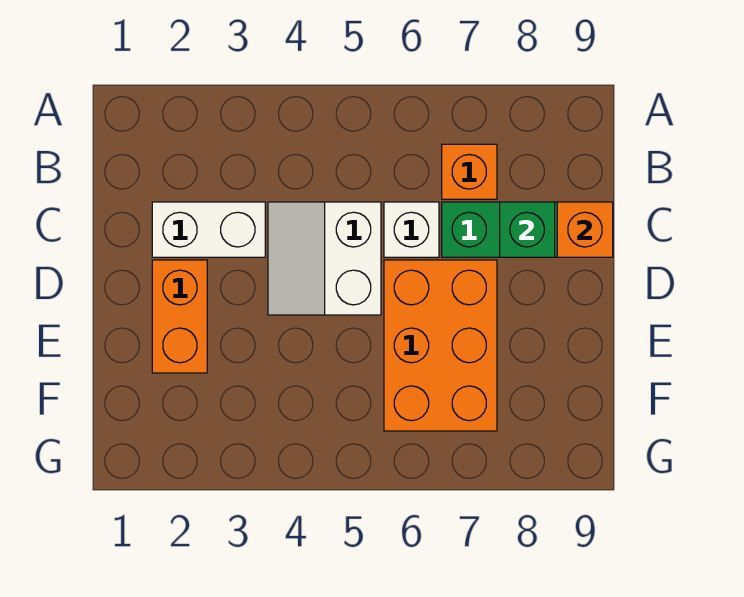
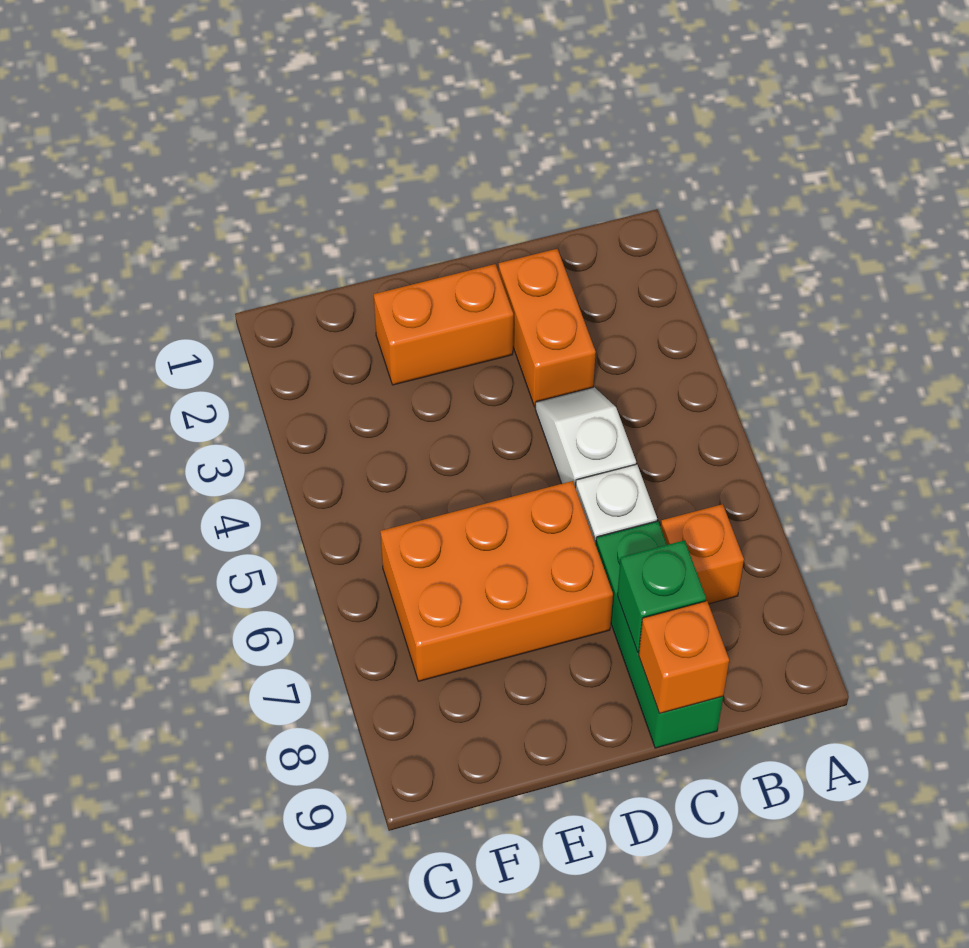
white brick C2:C3 level 1 -> orange brick C2:C3 level 1
white slope C4:D5 level 1 top 5 -> white slope C4:C5 level 1 top 5

